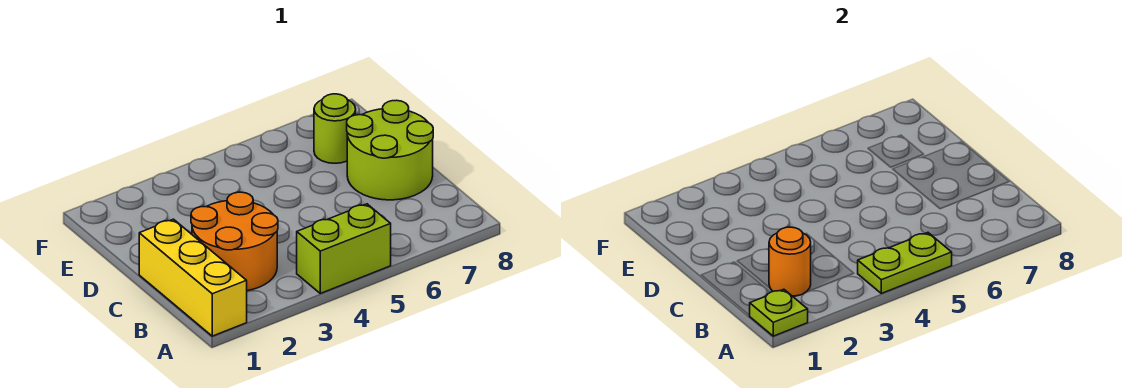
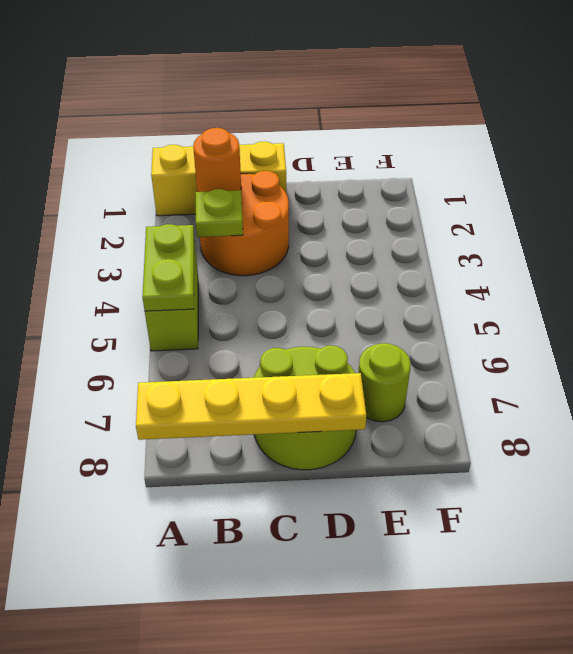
lime plate A1 level 2 -> lime plate B3 level 2
none -> yellow plate A8:D8 level 2

